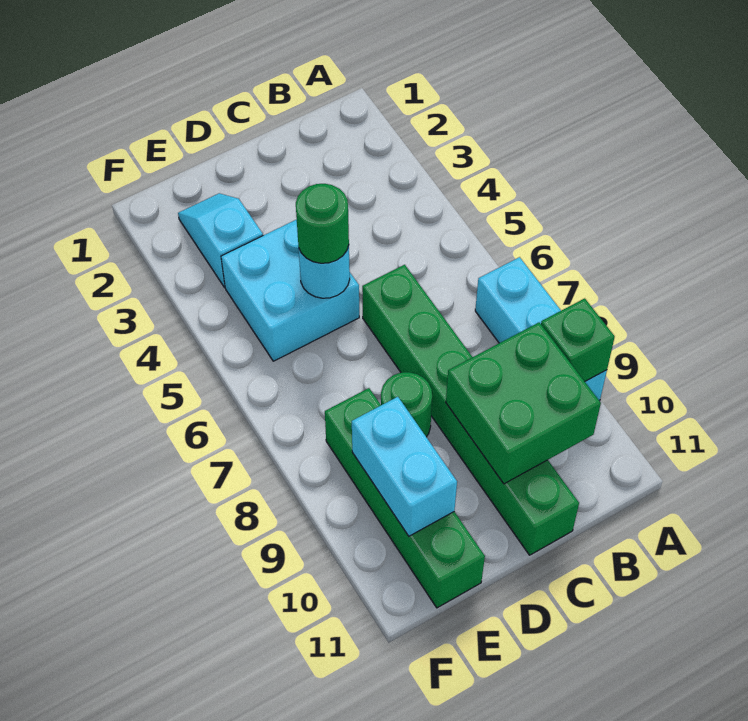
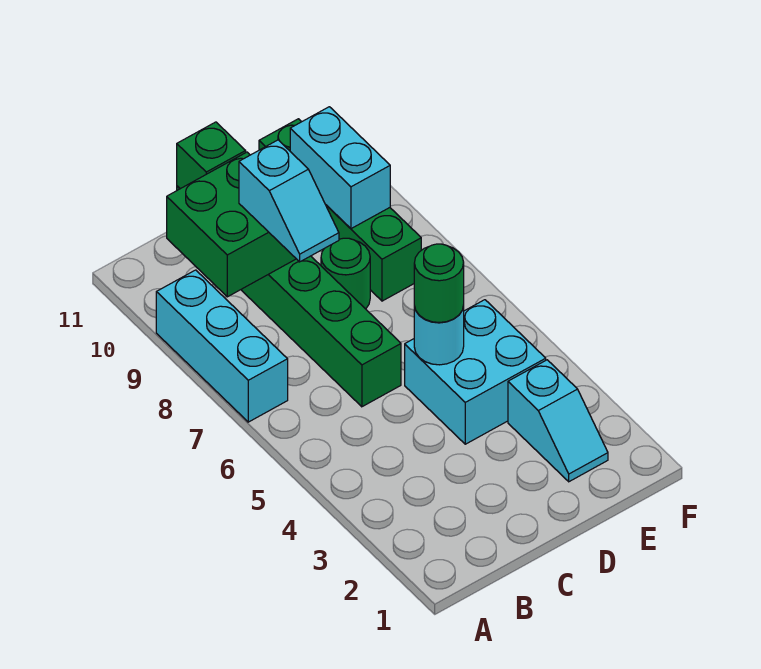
green brick A9 level 2 -> green brick C11 level 2
none -> cyan slope C8:C9 level 3 top 9

